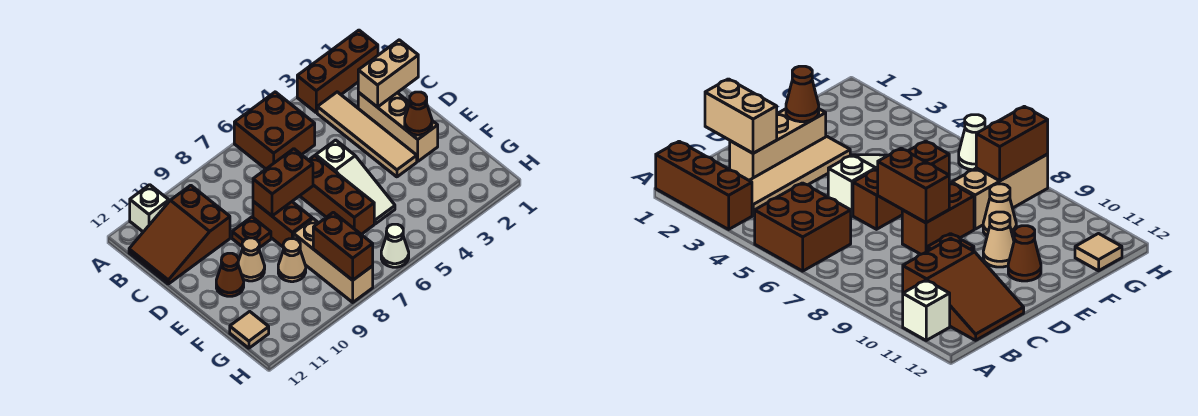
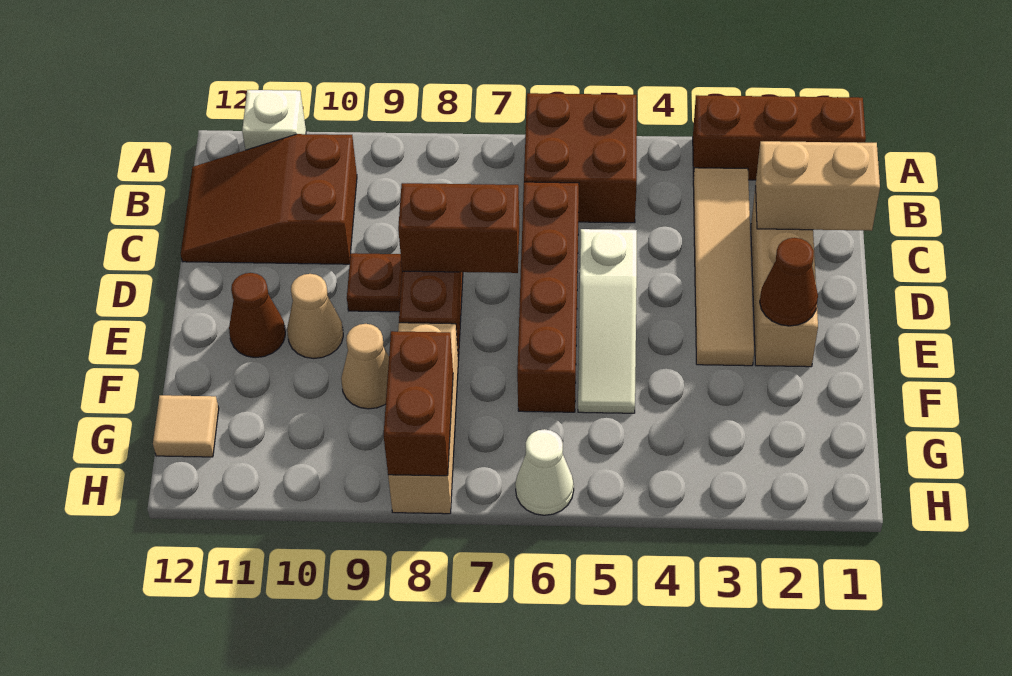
brown brick D6:F6 level 1 -> brown brick C6:F6 level 1

